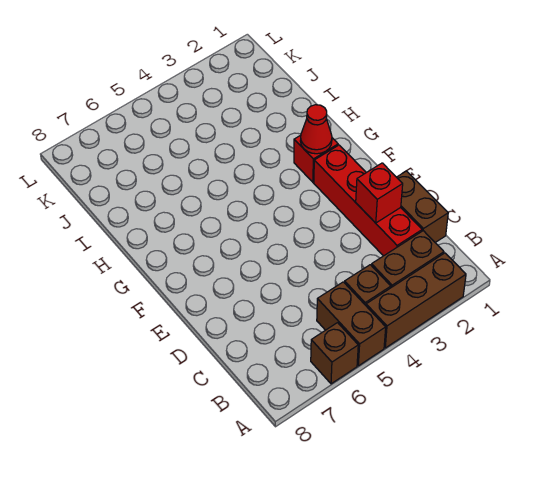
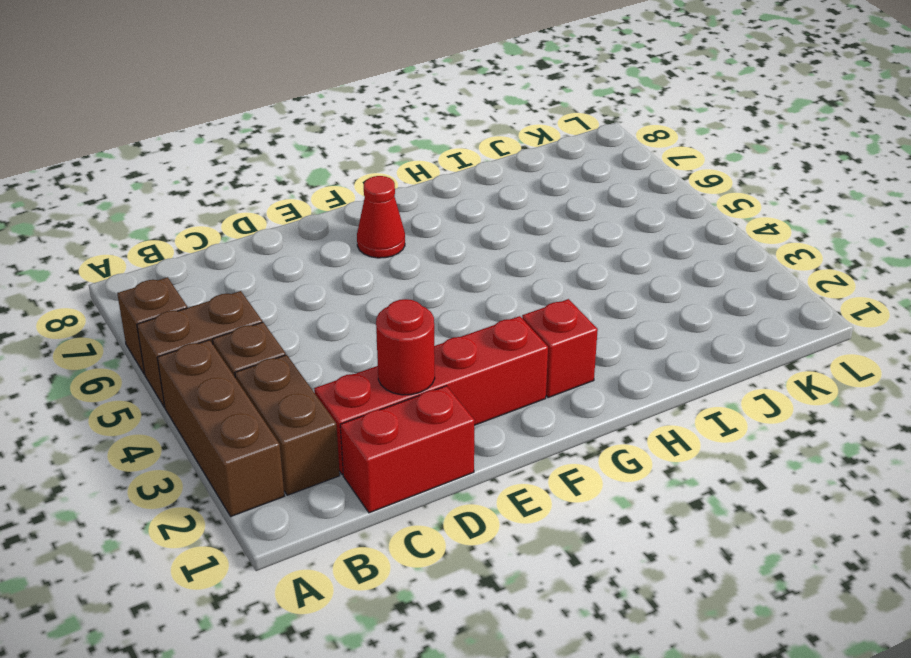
brown brick C1:D1 level 1 -> red brick C1:D1 level 1
red brick D2 level 2 -> red round brick D2 level 2
red cone G2 level 2 -> red cone F7 level 1

